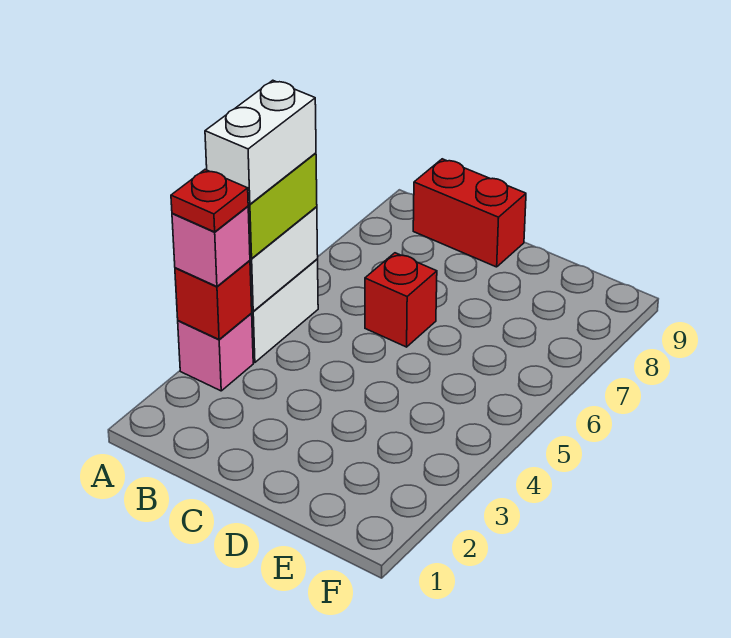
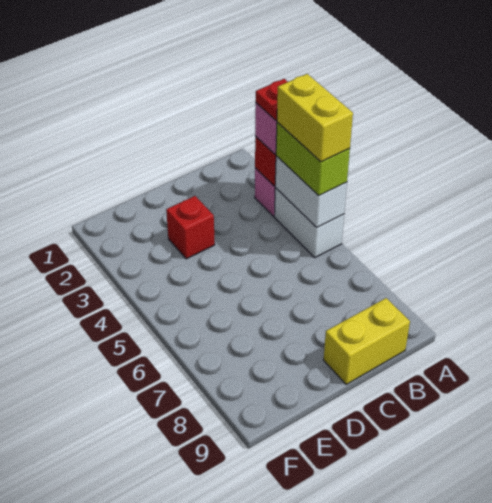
white brick A4:A5 level 4 -> yellow brick A4:A5 level 4
red brick B9:C9 level 1 -> yellow brick B9:C9 level 1
red brick C6 level 1 -> red brick D3 level 1

